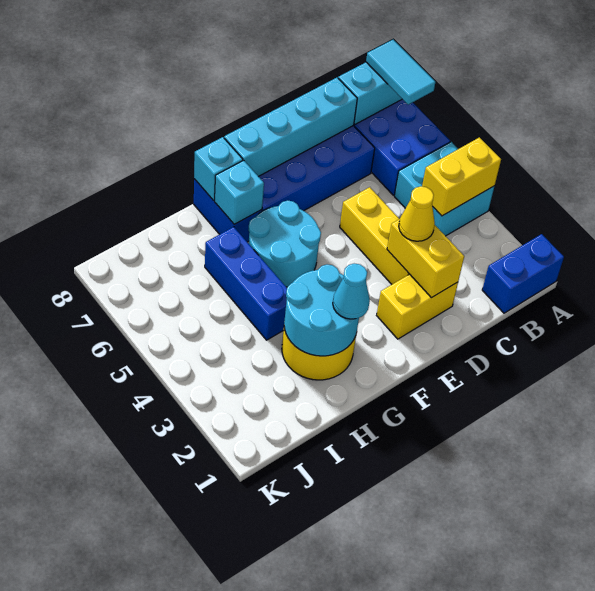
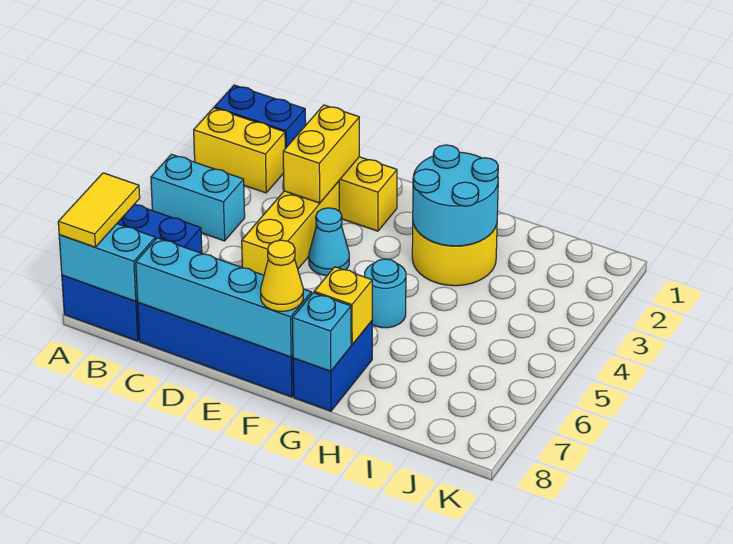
cyan brick A4:B5 level 1 -> cyan brick A4:B4 level 1
yellow brick A4:B4 level 2 -> yellow brick A2:B2 level 1
cyan tile A7:A8 level 3 -> yellow tile A7:A8 level 3
yellow cone D3 level 3 -> yellow cone F8 level 3
cyan round brick F5:G6 level 1 -> cyan round brick G5 level 1
cyan cone G2 level 3 -> cyan cone E4 level 1
cyan brick G7 level 2 -> yellow brick G7 level 2
blue brick H4:H6 level 1 -> none

